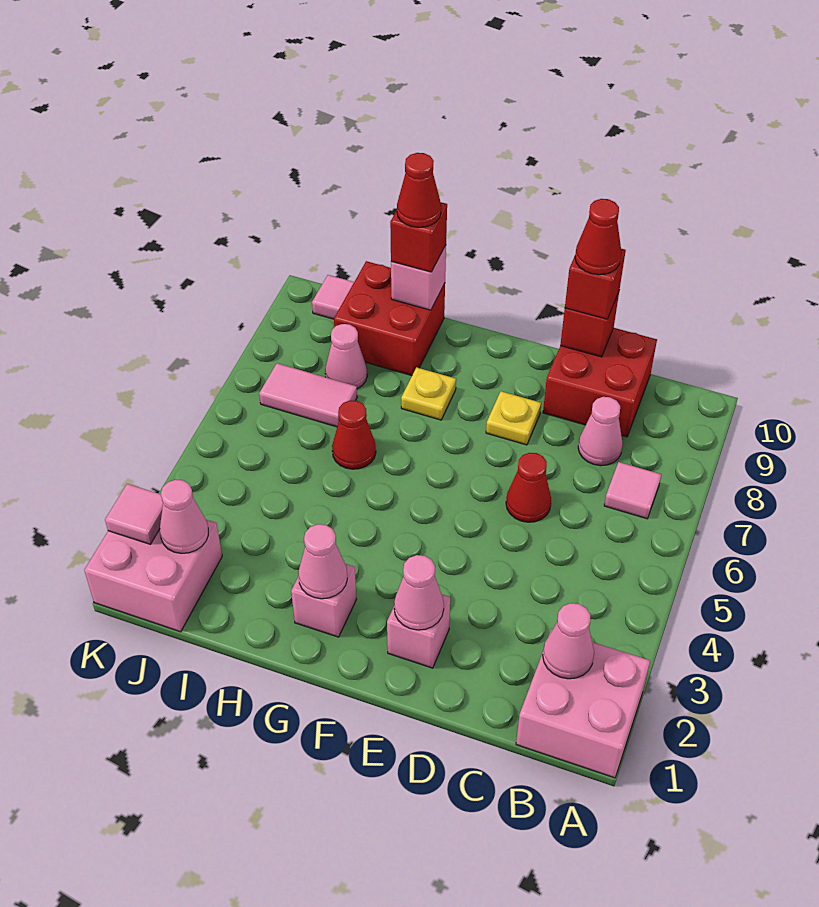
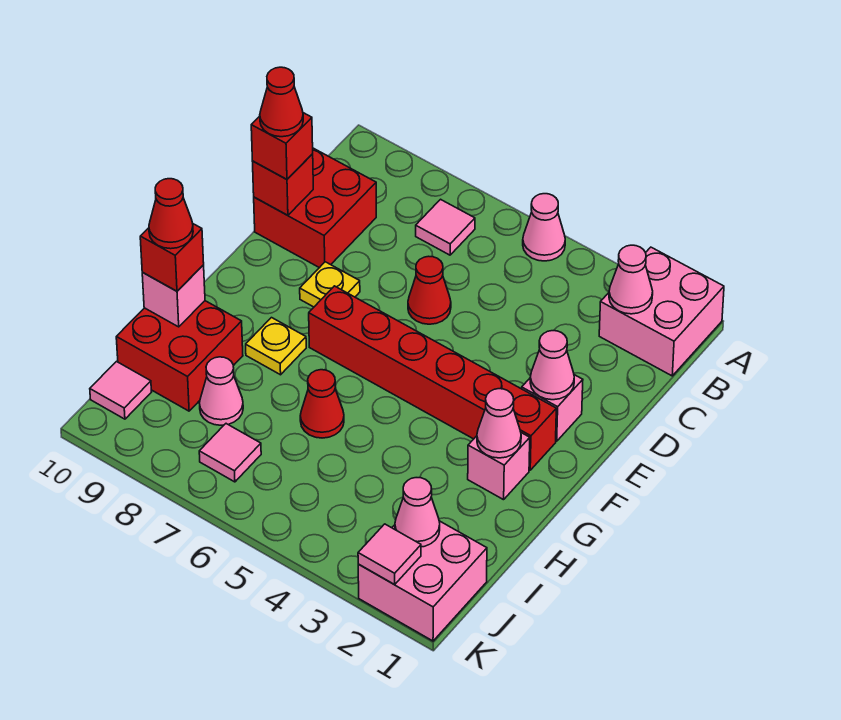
pink cone C8 level 1 -> pink cone A5 level 1
none -> red brick F2:F7 level 1
pink tile I7:J7 level 1 -> pink tile J7 level 1

